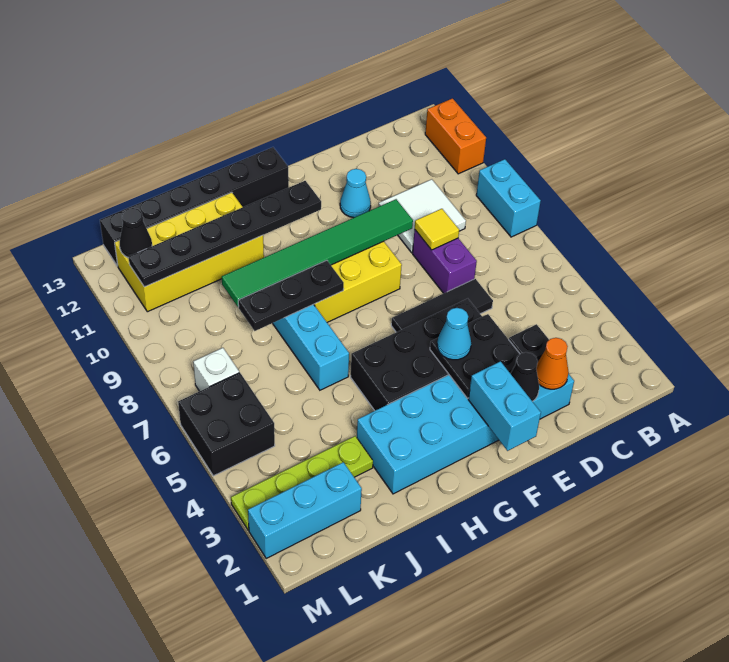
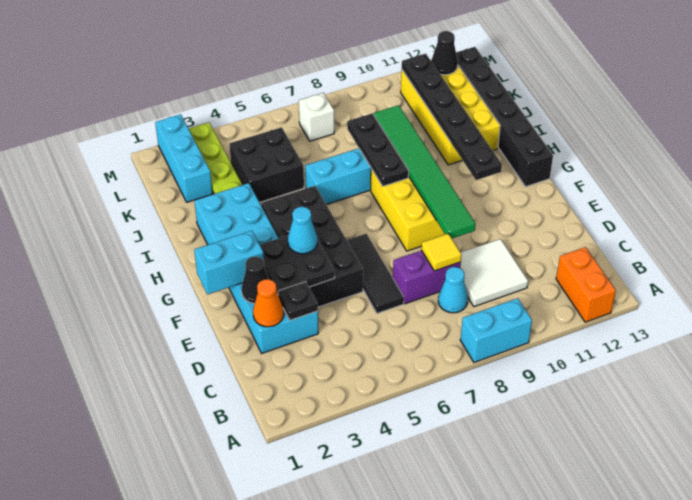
orange brick A11:A12 level 1 -> orange brick A12:B12 level 1
cyan cone E11 level 1 -> cyan cone C8 level 1
black brick L5:M6 level 1 -> black brick J4:K5 level 1

